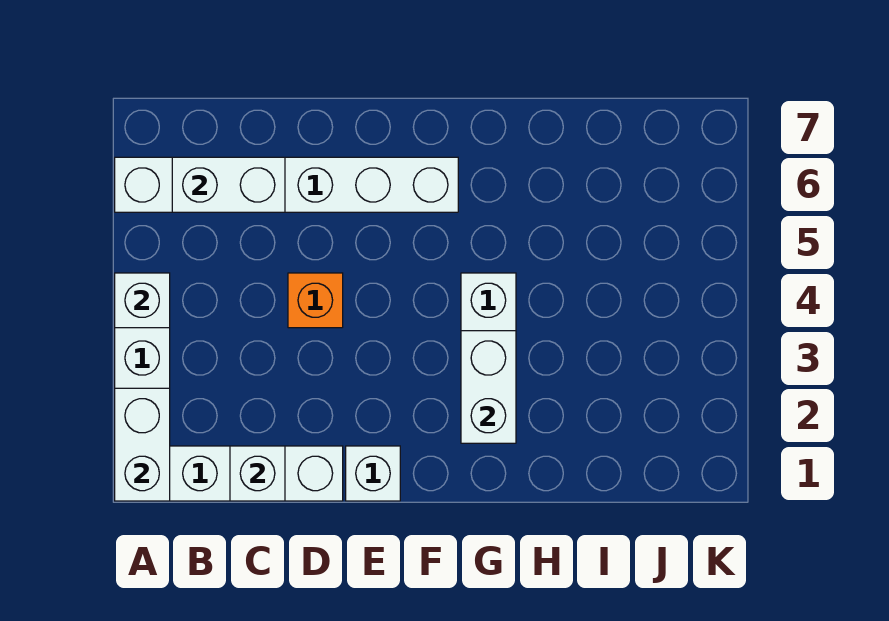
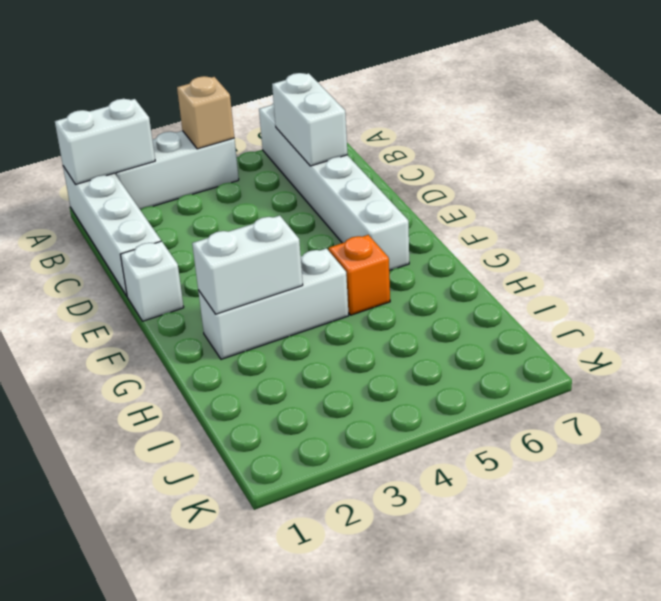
white brick A4 level 2 -> tan brick A4 level 2
white brick C1 level 2 -> none
orange brick D4 level 1 -> orange brick G5 level 1

